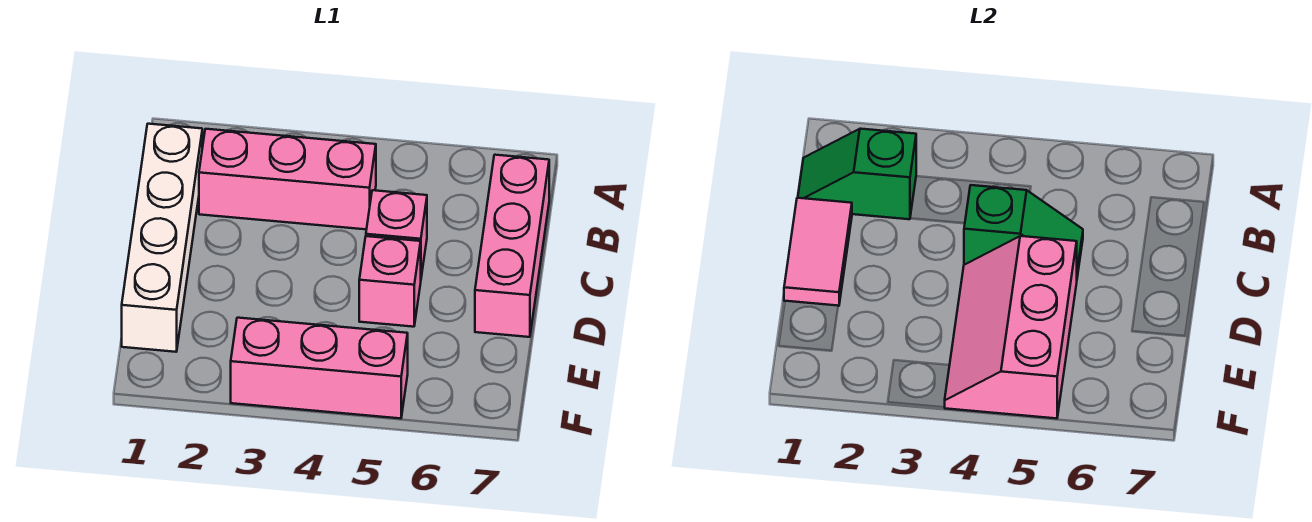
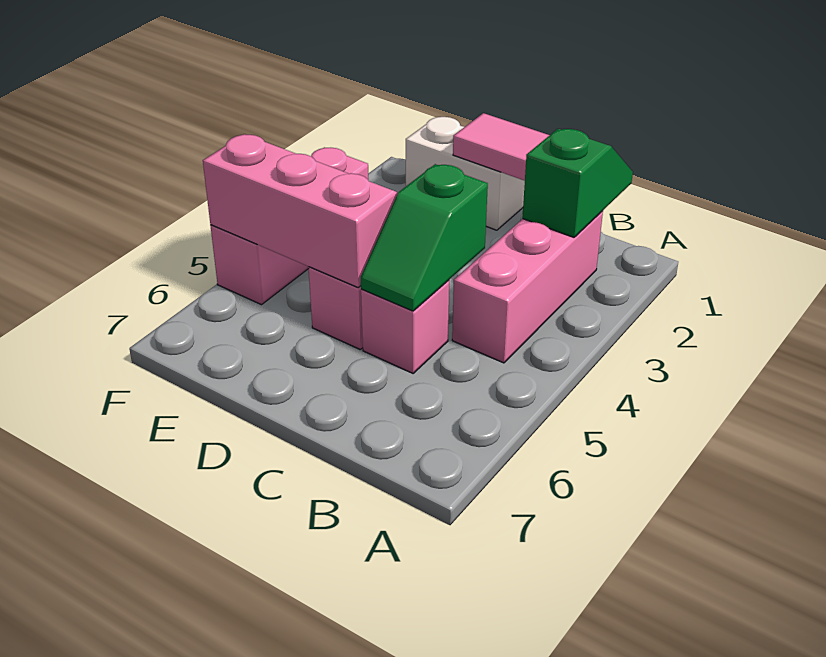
white brick B1:E1 level 1 -> white brick D1:E1 level 1
pink brick B7:D7 level 1 -> none

